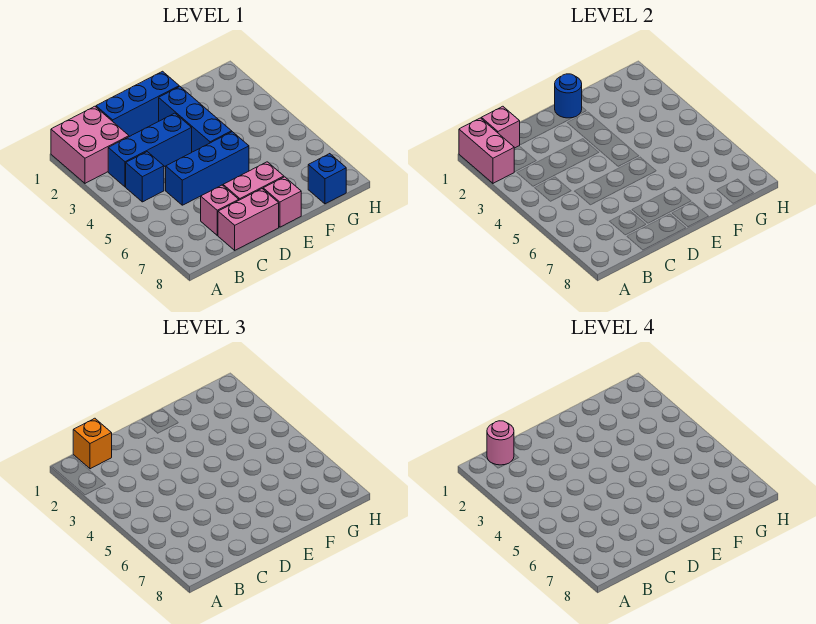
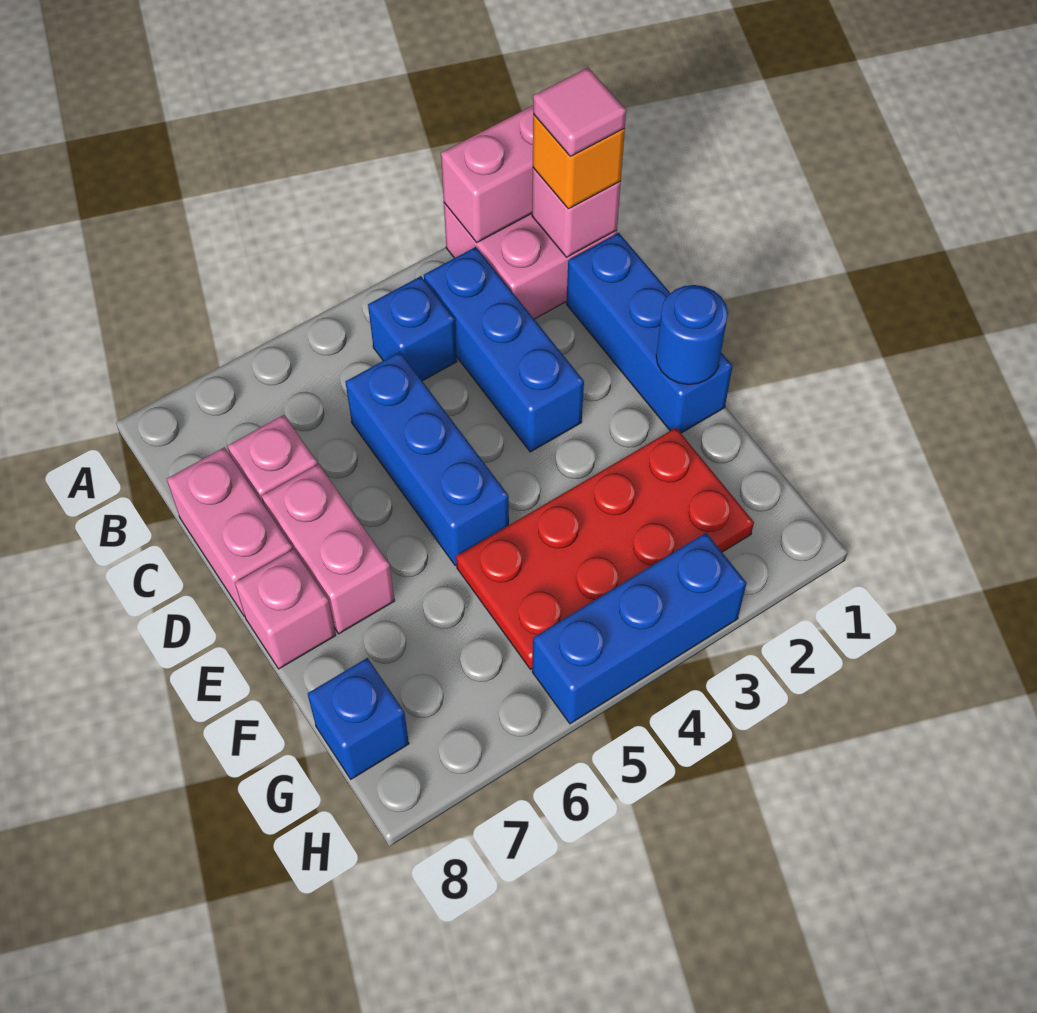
pink round brick B1 level 4 -> pink tile B1 level 4
blue brick E2:E4 level 1 -> blue brick H3:H5 level 1
none -> red plate F2:G5 level 1

